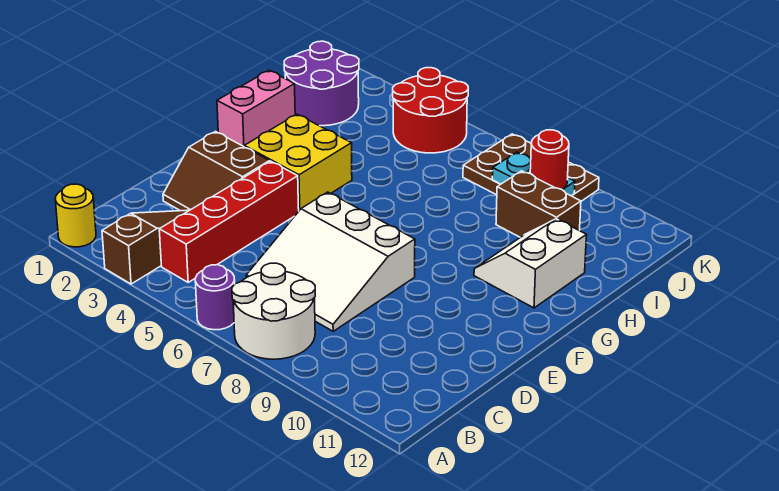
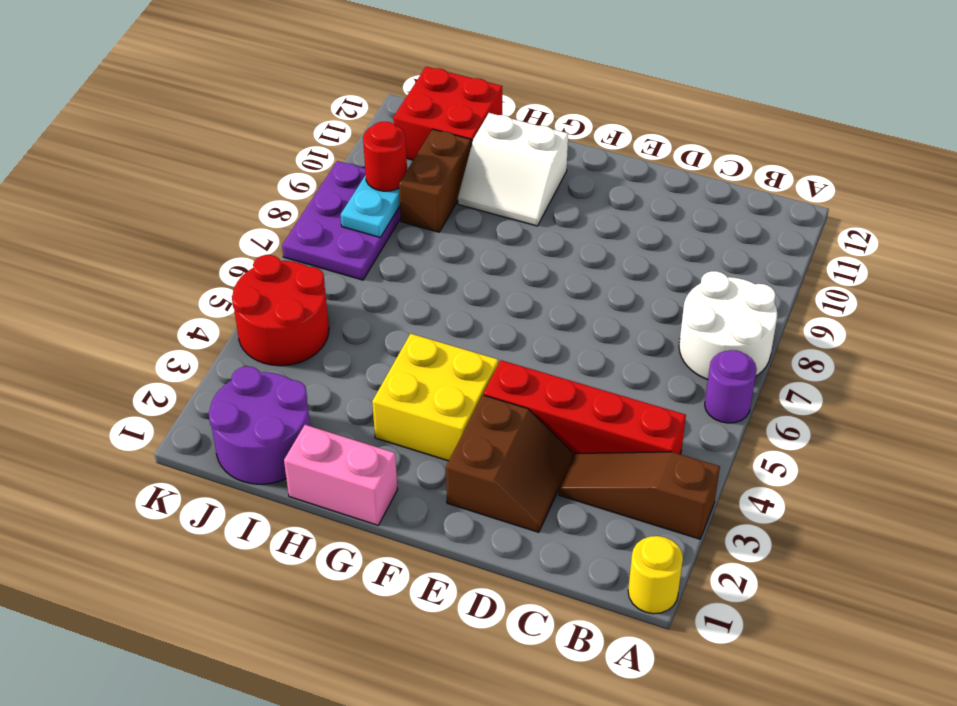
white slope C6:E8 level 1 top E -> none
none -> red brick I11:J12 level 1
brown plate J7:K9 level 1 -> purple plate J7:K9 level 1

